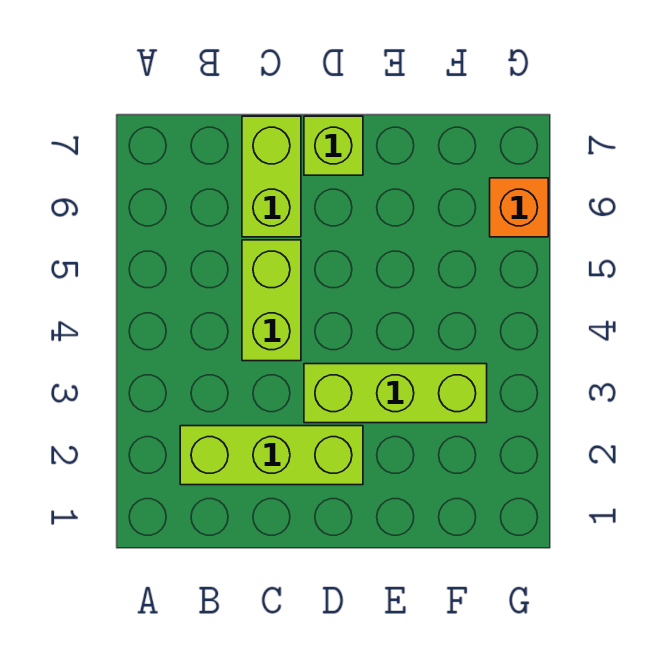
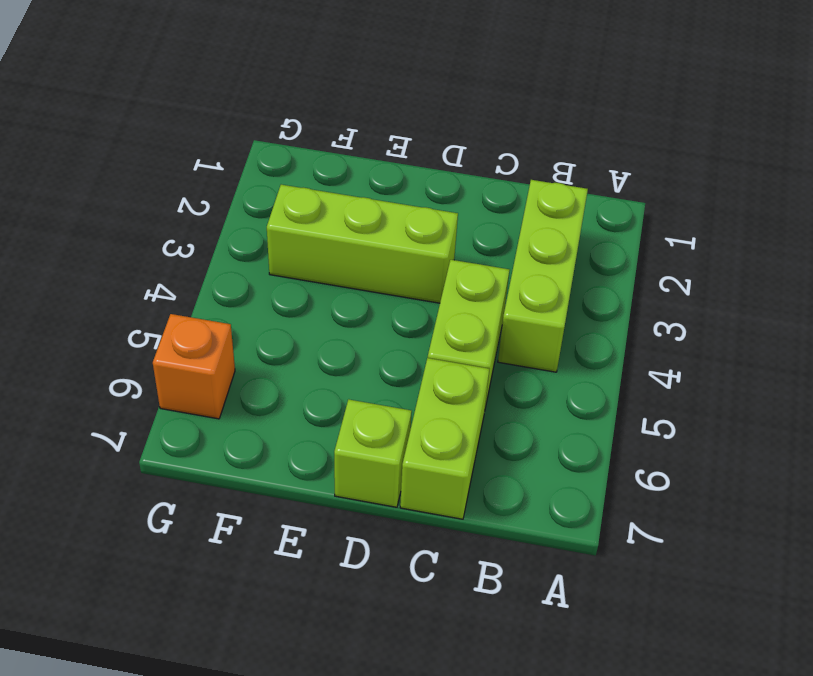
lime brick B2:D2 level 1 -> lime brick B2:B4 level 1

